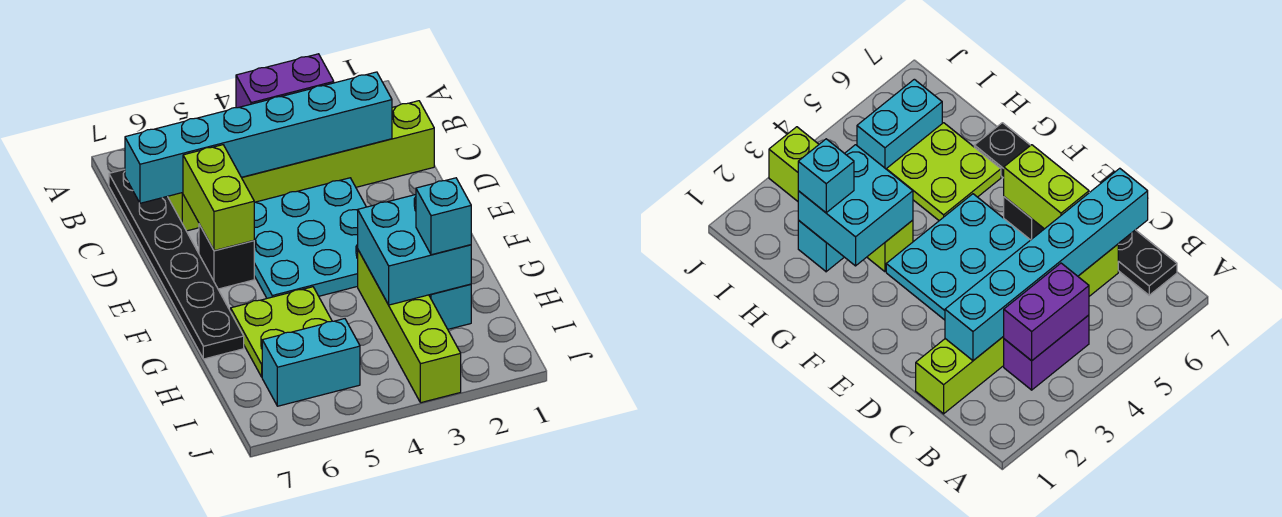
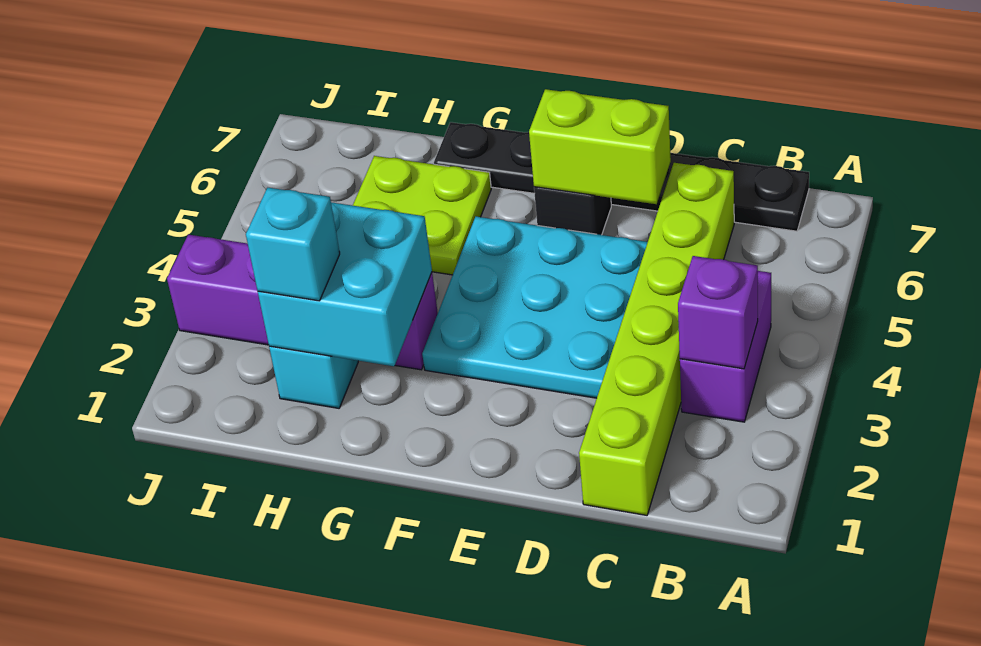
purple brick B3:B4 level 2 -> purple brick B3 level 2
cyan brick C2:C7 level 2 -> none
lime brick G3:J3 level 1 -> purple brick G3:J3 level 1
cyan brick I5:I6 level 1 -> none

